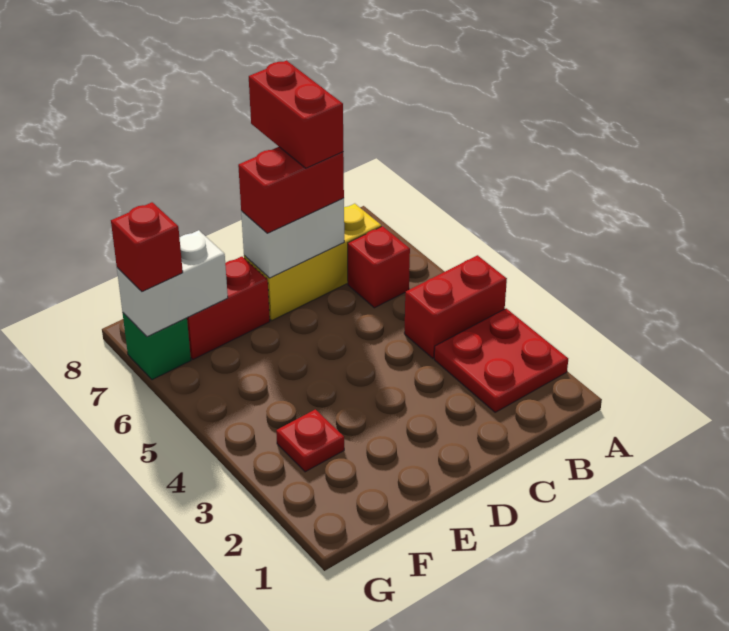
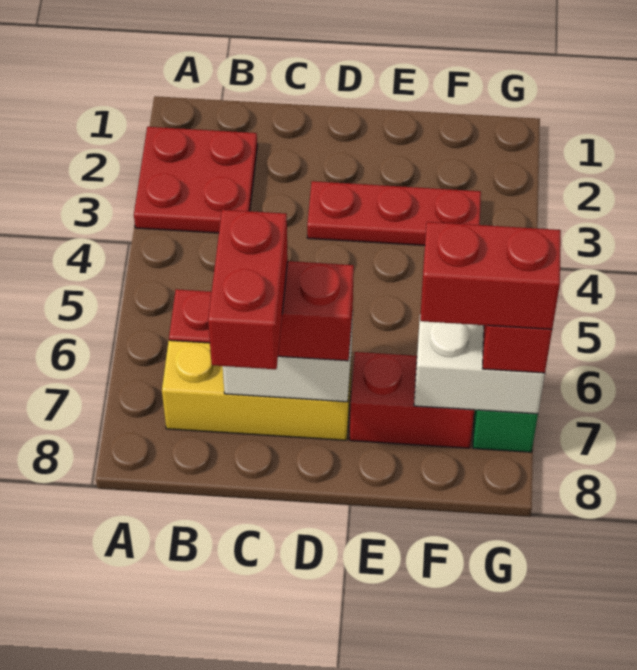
red brick A4:B4 level 1 -> red brick F7:G7 level 4
red plate F3 level 1 -> red plate D3:F3 level 1

